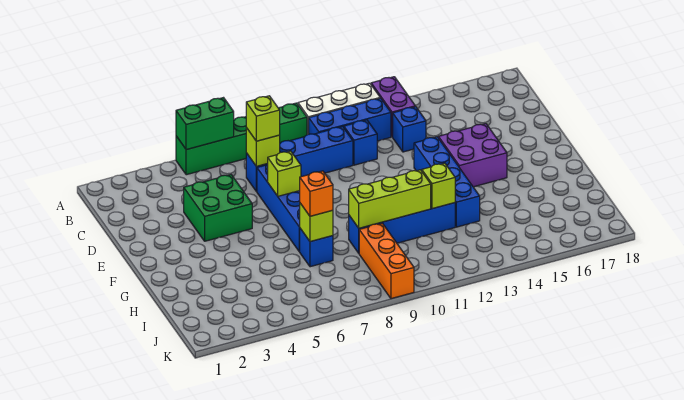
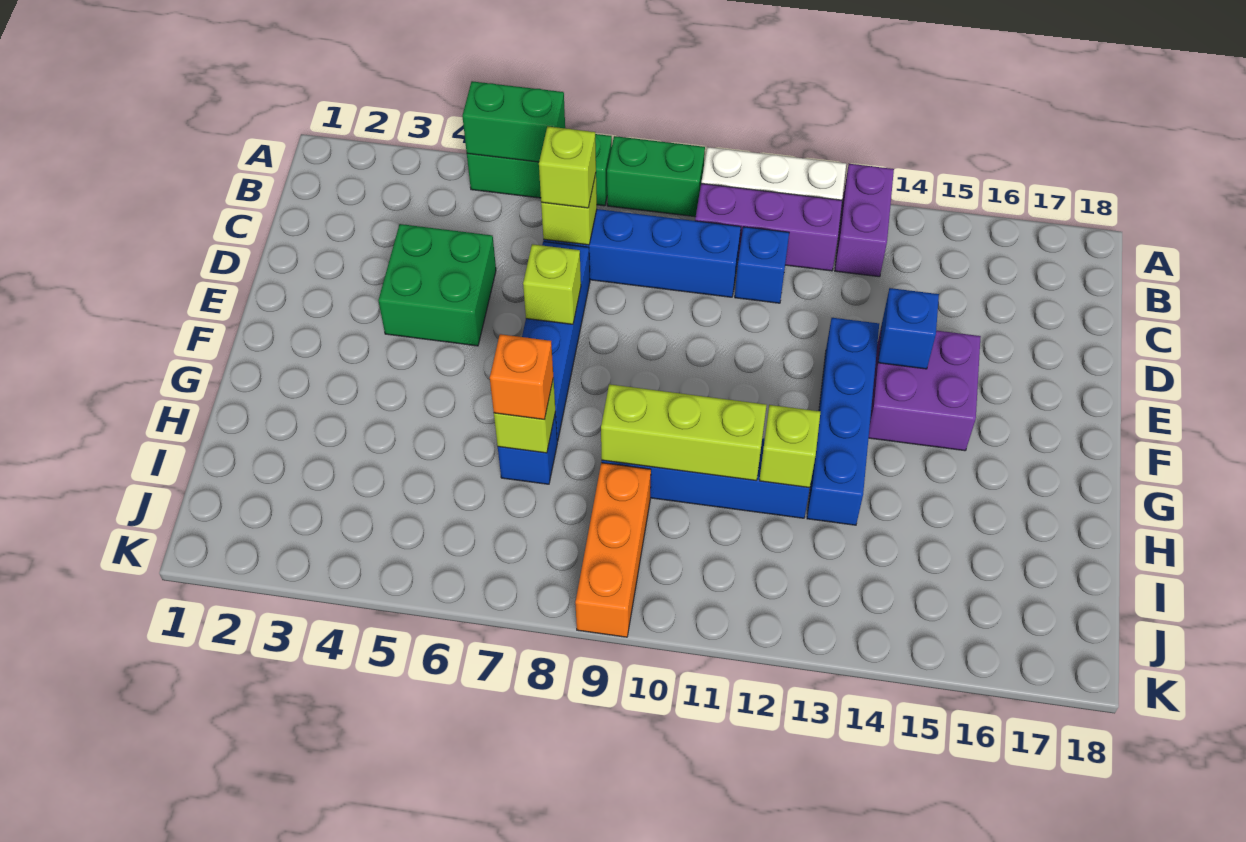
blue brick B10:B12 level 1 -> purple brick B10:B12 level 1
blue brick C13 level 1 -> blue brick E14 level 2

